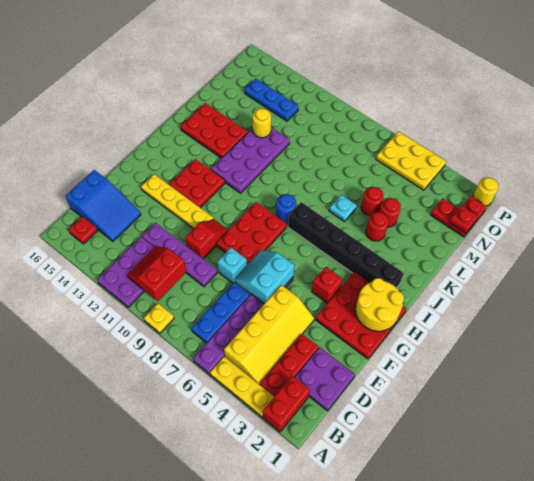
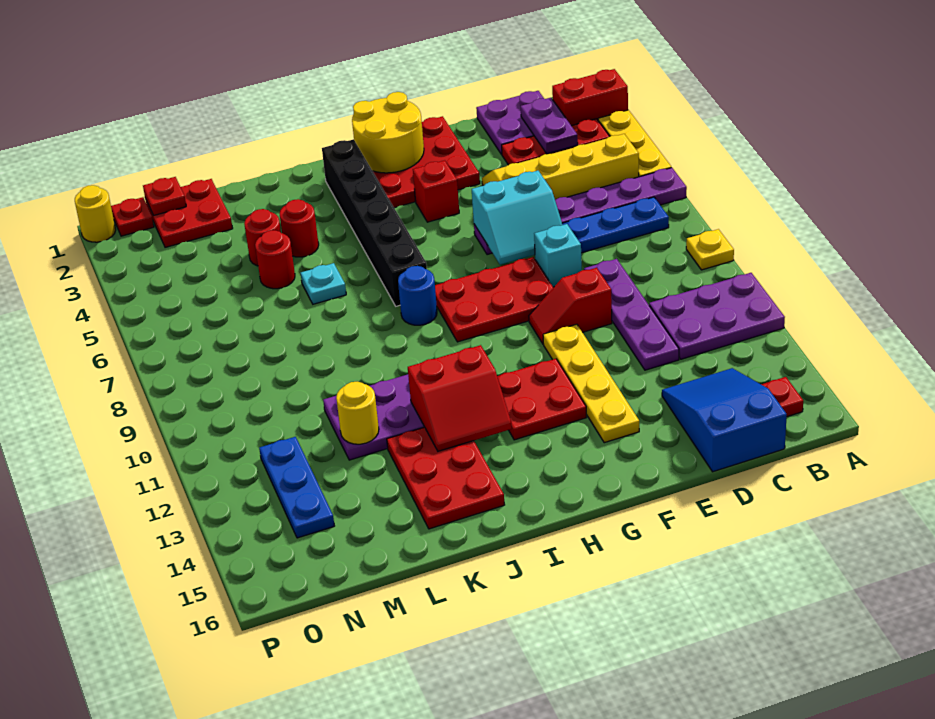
red slope B10:C11 level 2 top 10 -> red slope I12:J13 level 2 top 12
none -> purple plate C2:C3 level 2
red plate N1:N2 level 1 -> red plate M1:N2 level 1
yellow plate O4:P6 level 1 -> none

